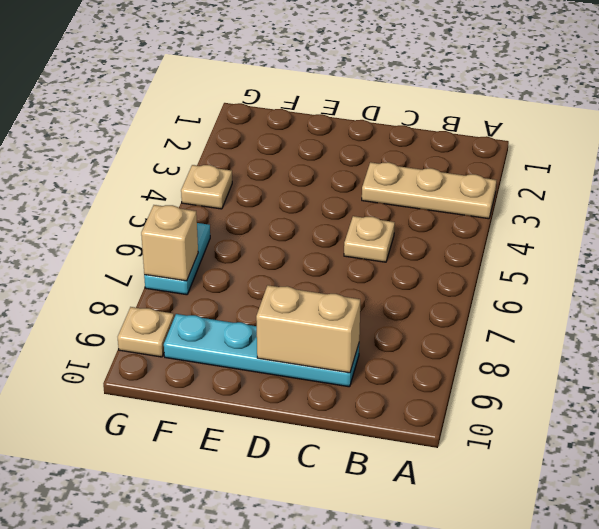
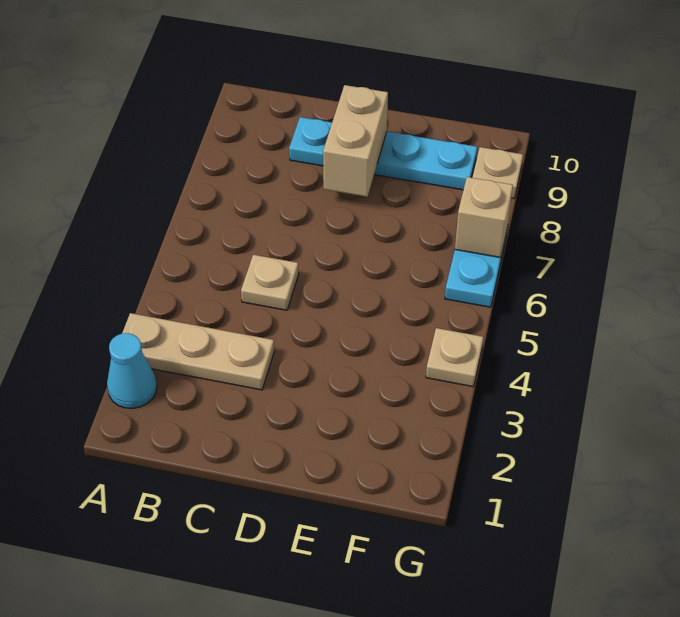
none -> cyan cone A2 level 1
tan brick C9:D9 level 2 -> tan brick D8:D9 level 2

